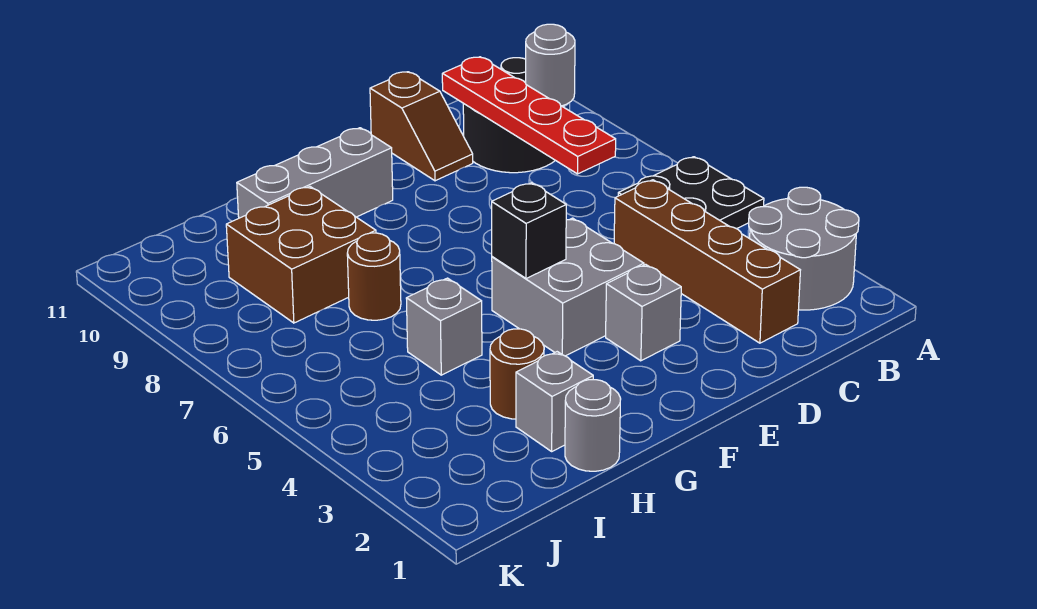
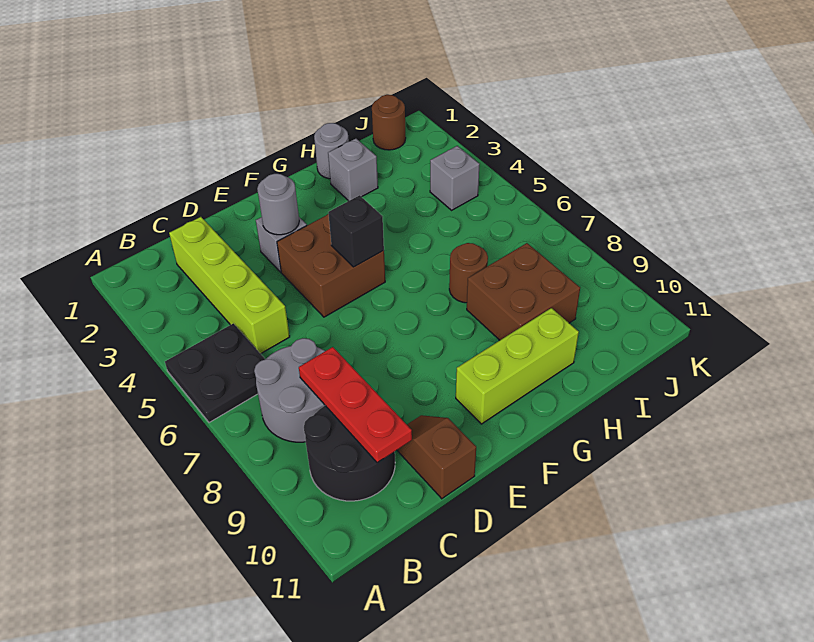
grey round brick A2:B3 level 1 -> grey round brick B7:C8 level 1
grey round brick B9 level 2 -> grey round brick E3 level 2
brown brick C2:C5 level 1 -> lime brick C2:C5 level 1
red plate C7:C10 level 2 -> red plate C8:C10 level 2
grey brick E4:F5 level 1 -> brown brick E4:F5 level 1
grey brick F10:H10 level 1 -> lime brick F10:H10 level 1
brown round brick H3 level 1 -> brown round brick J1 level 1
grey brick H5 level 1 -> grey brick J4 level 1

